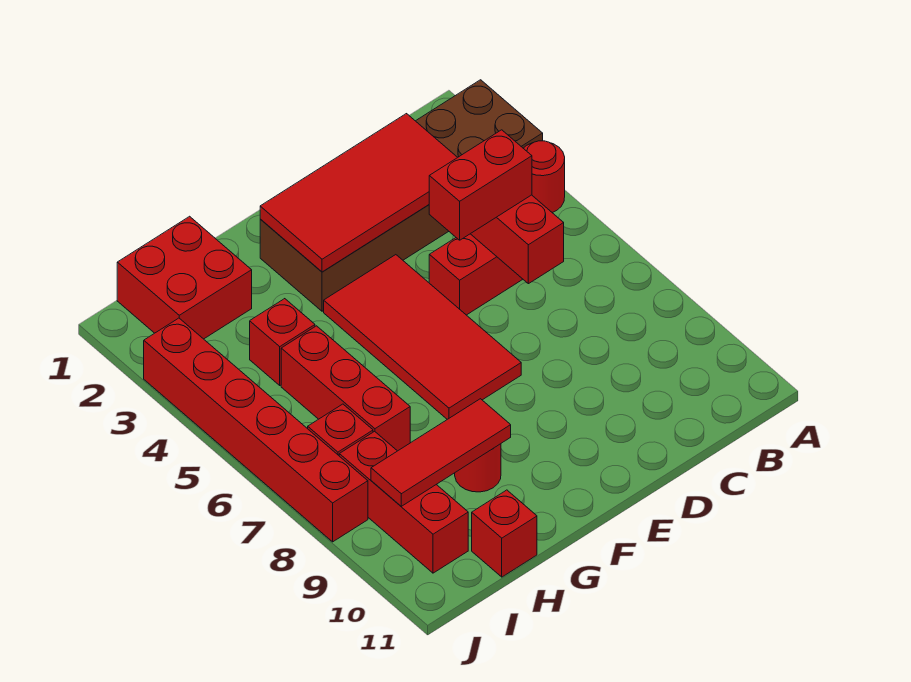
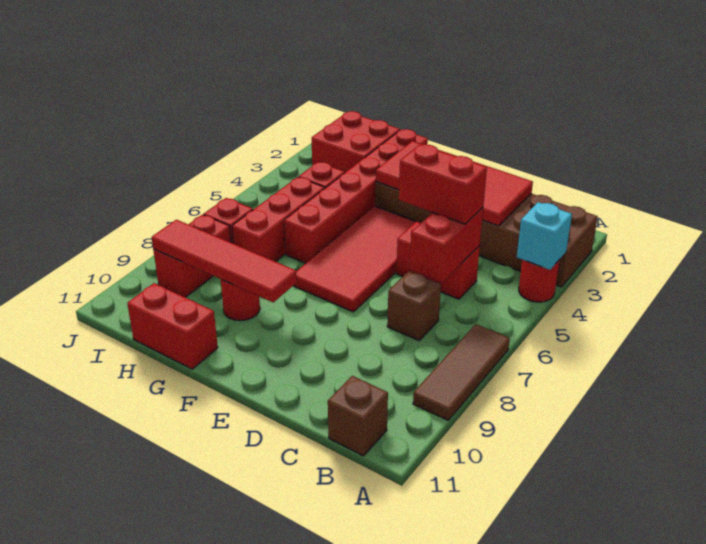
none -> cyan brick A4 level 2
none -> brown tile A7:A9 level 1
none -> brown brick B11 level 1
none -> brown brick C7 level 1
red tile G9:I9 level 2 -> red tile F9:I9 level 2
red brick H11 level 1 -> red brick G11:H11 level 1
red brick I8:I10 level 1 -> red brick I8:I9 level 1
red brick J3:J8 level 1 -> red brick G1:G6 level 1

